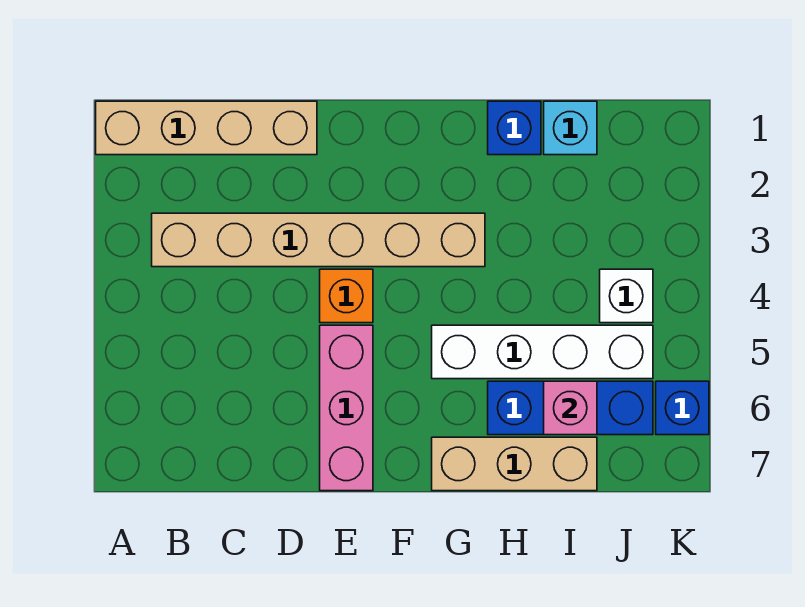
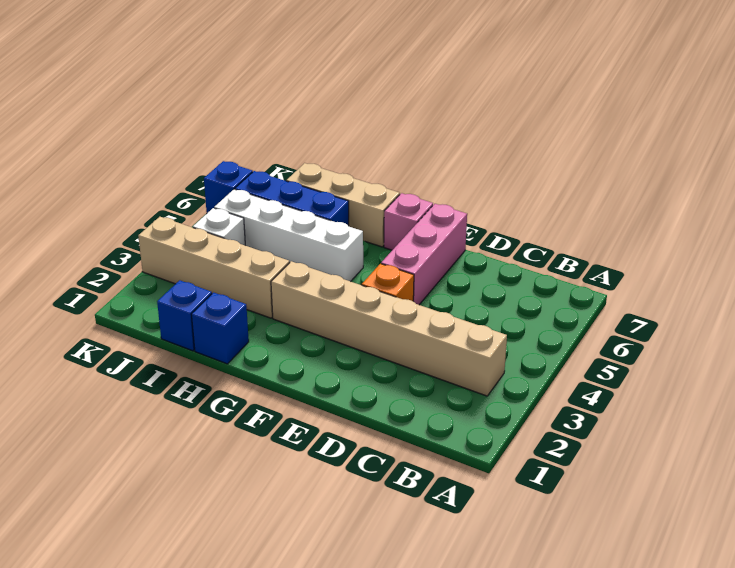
tan brick A1:D1 level 1 -> tan brick H3:K3 level 1
cyan brick I1 level 1 -> blue brick I1 level 1
pink brick I6 level 2 -> pink brick F7 level 1

